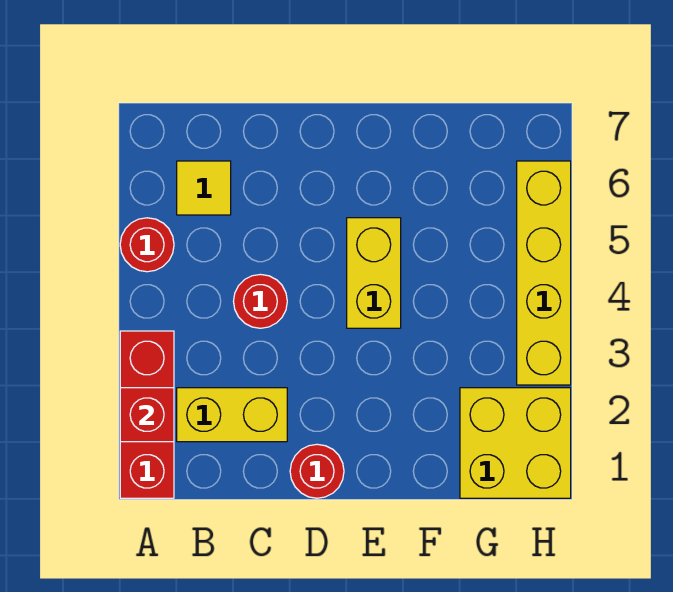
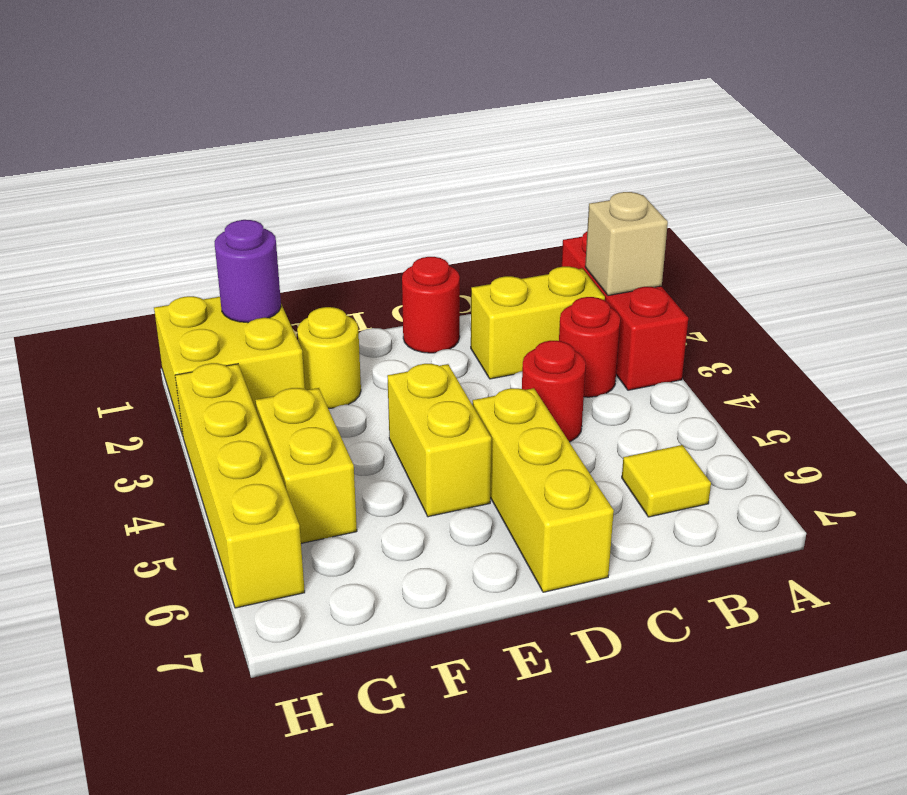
red brick A2 level 2 -> tan brick A2 level 2
red round brick A5 level 1 -> red round brick B3 level 1
none -> yellow brick D5:D7 level 1
none -> yellow round brick F2 level 1
none -> purple round brick G1 level 2
none -> yellow brick G4:G5 level 1

